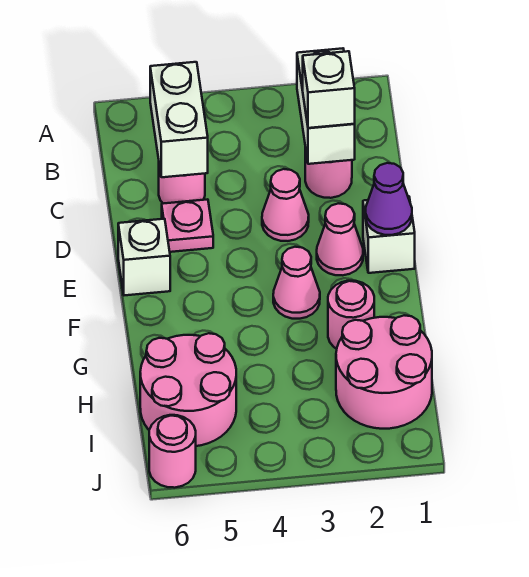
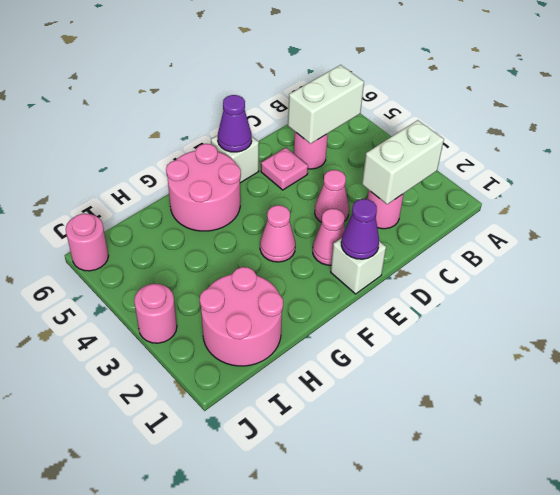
white brick C2 level 3 -> none
none -> purple cone E6 level 2
pink round brick G2 level 1 -> pink round brick J3 level 1
pink round brick H5:I6 level 1 -> pink round brick F5:G6 level 1

